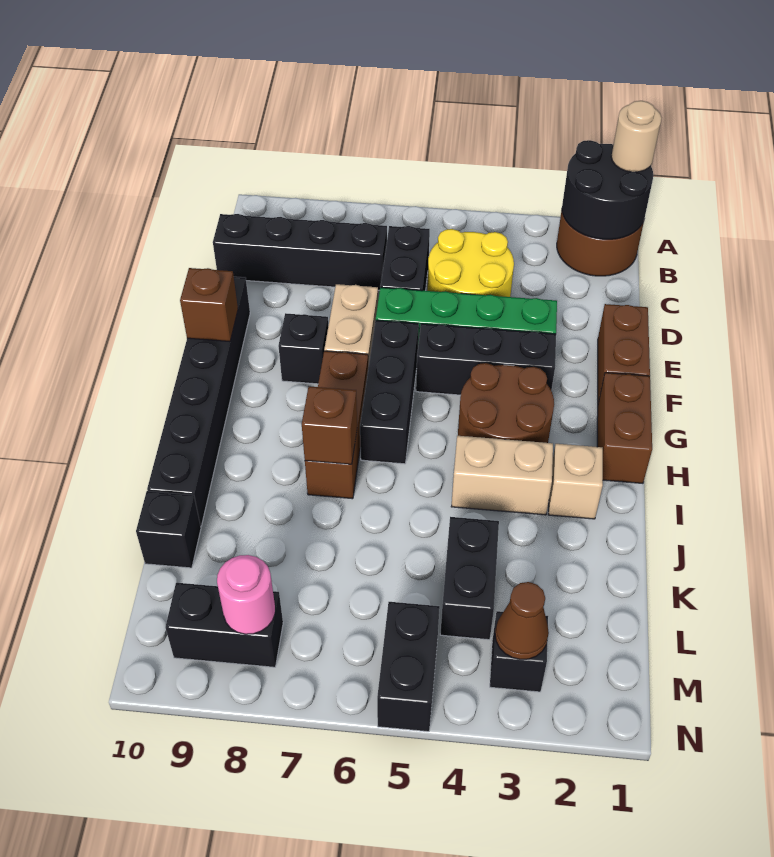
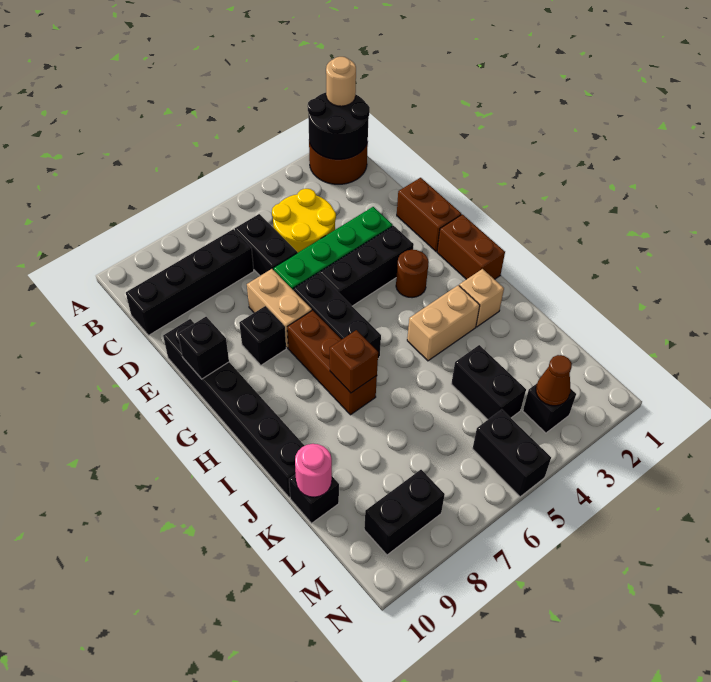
brown brick F10 level 2 -> black brick F10 level 2
brown round brick G3:H4 level 1 -> brown round brick G3 level 1
pink round brick M8 level 2 -> pink round brick K10 level 2

